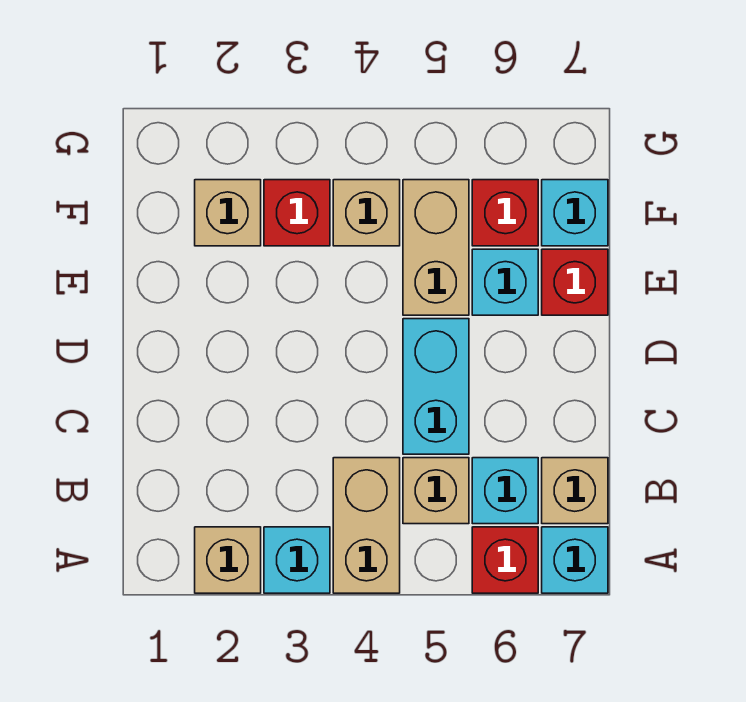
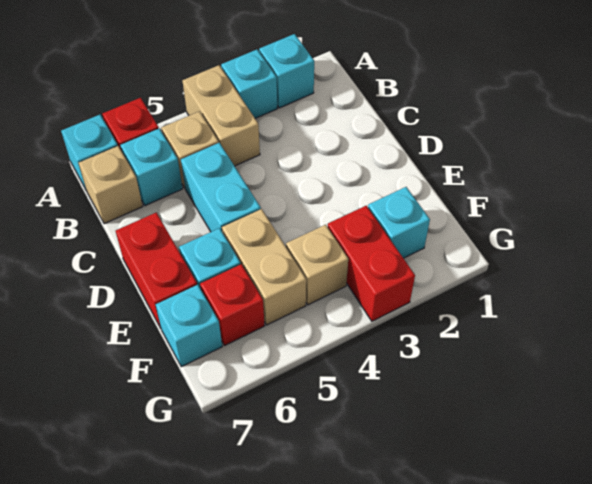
tan brick A2 level 1 -> cyan brick A2 level 1
red brick E7 level 1 -> red brick D7:E7 level 1
tan brick F2 level 1 -> cyan brick F2 level 1
red brick F3 level 1 -> red brick F3:G3 level 1

